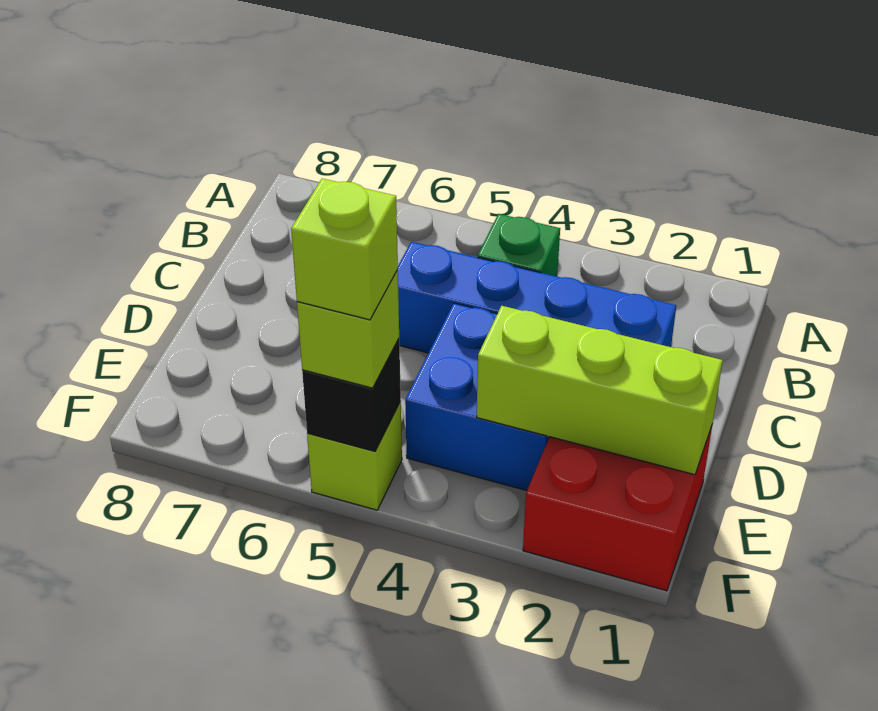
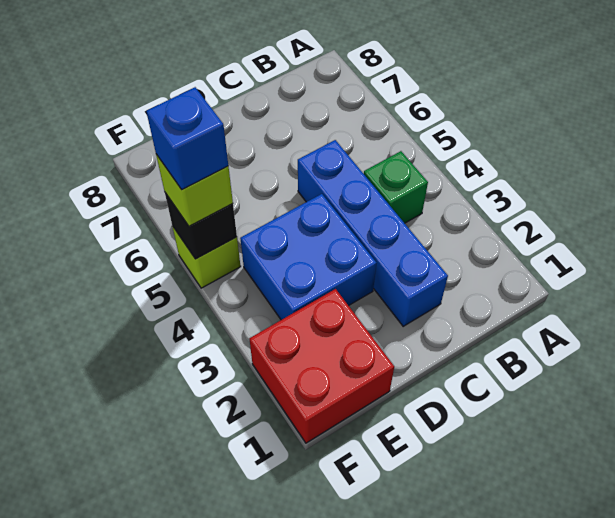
lime brick E1:E3 level 2 -> none
lime brick F5 level 4 -> blue brick F5 level 4

